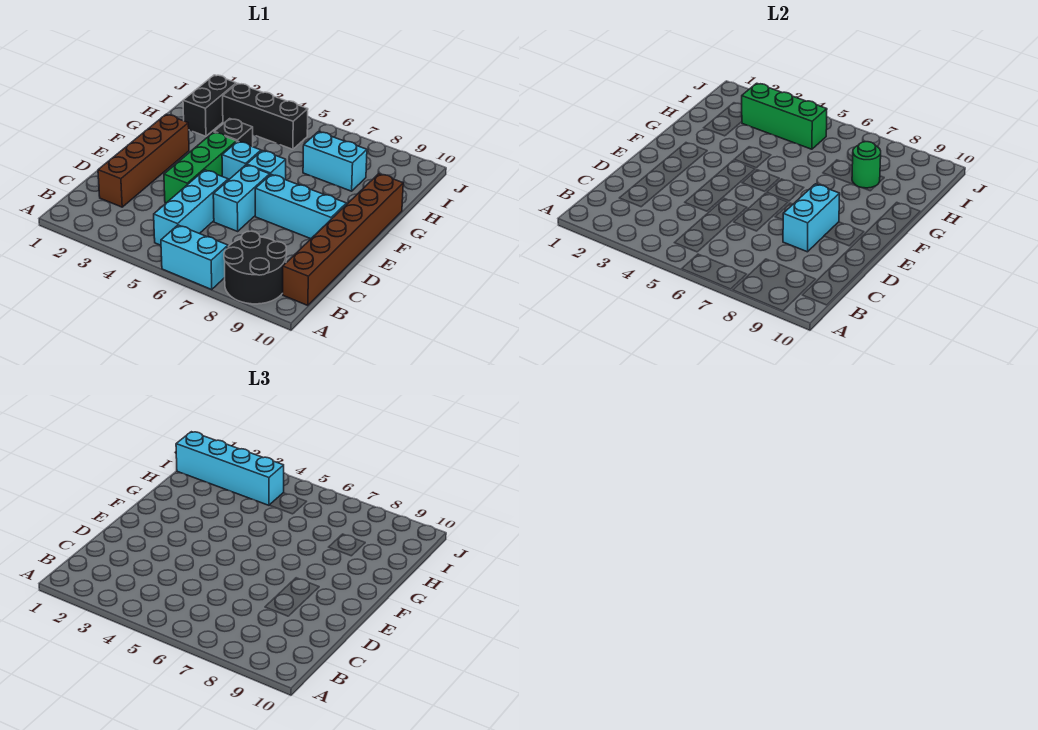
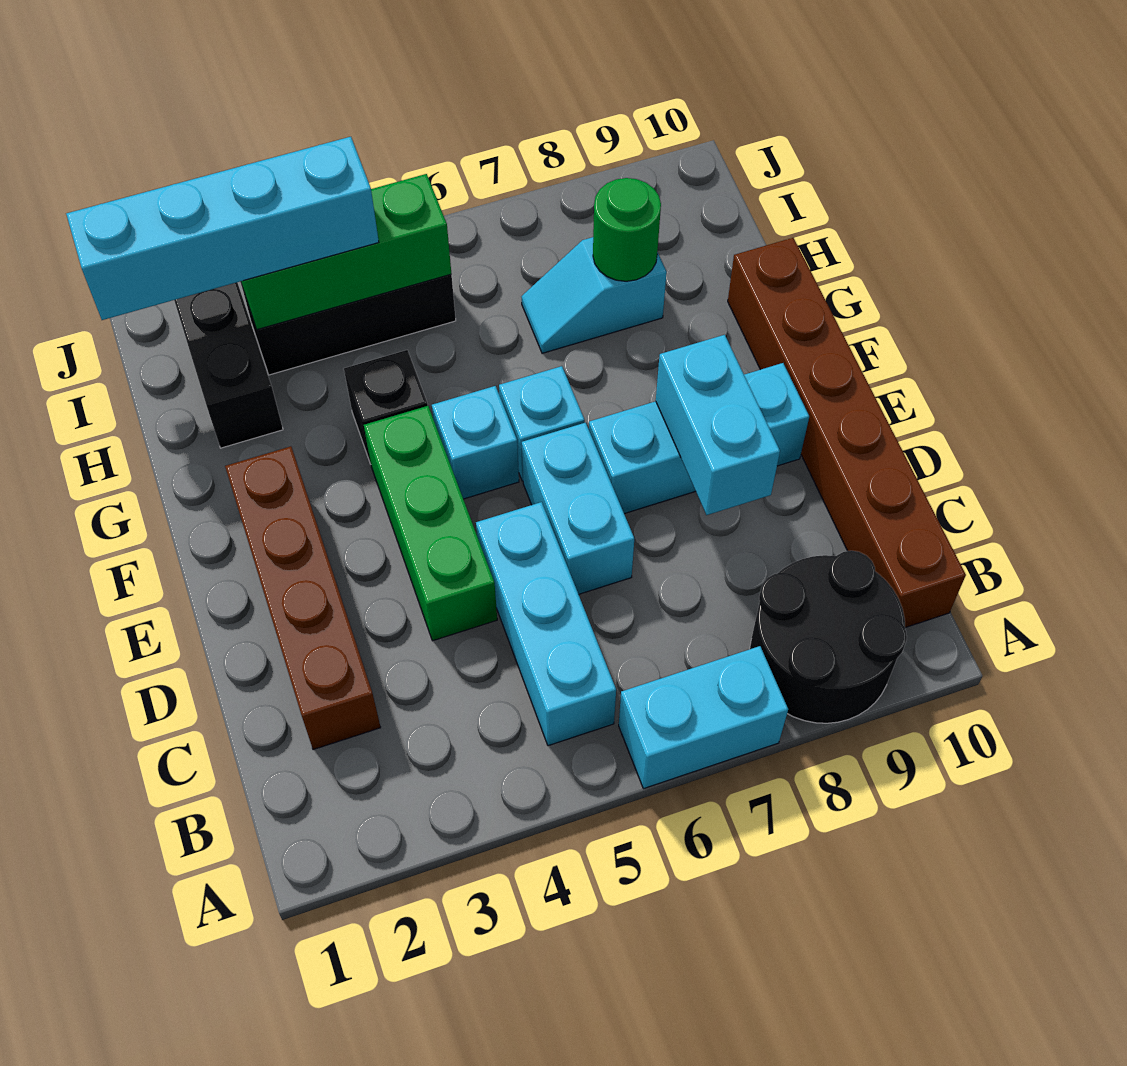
cyan brick H7:H8 level 1 -> cyan slope H7:H8 level 1 top 8

